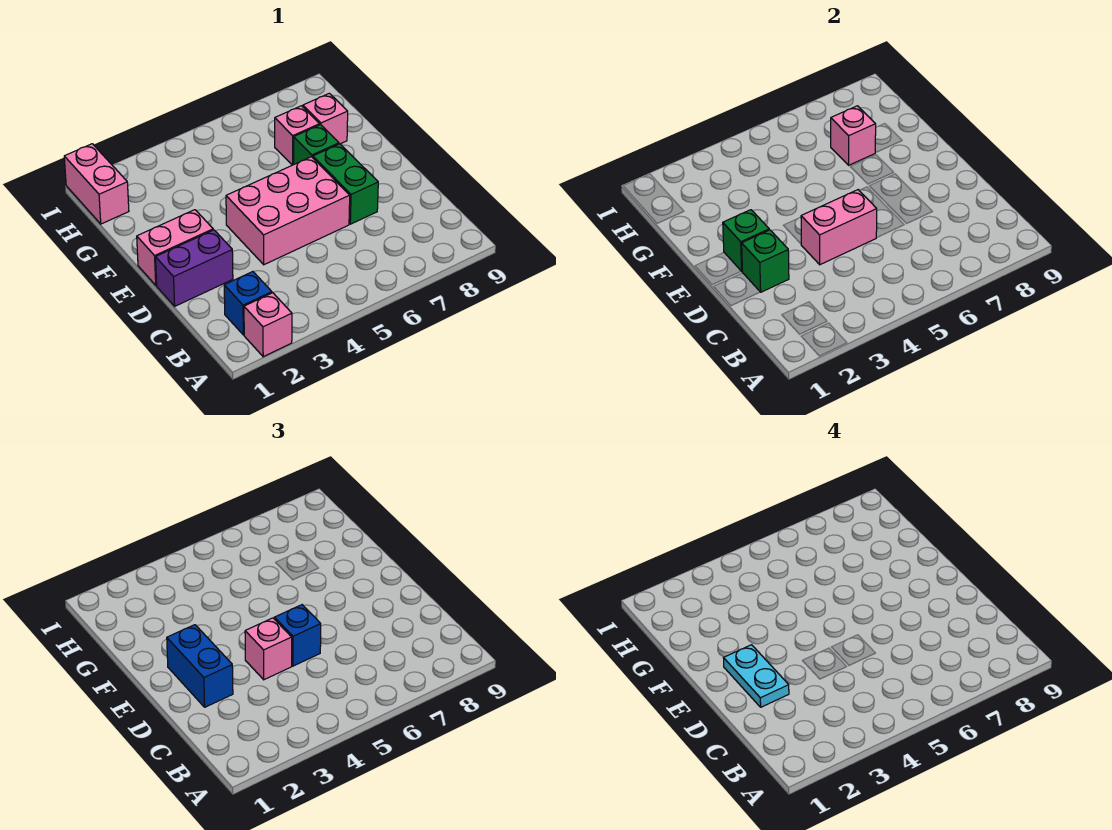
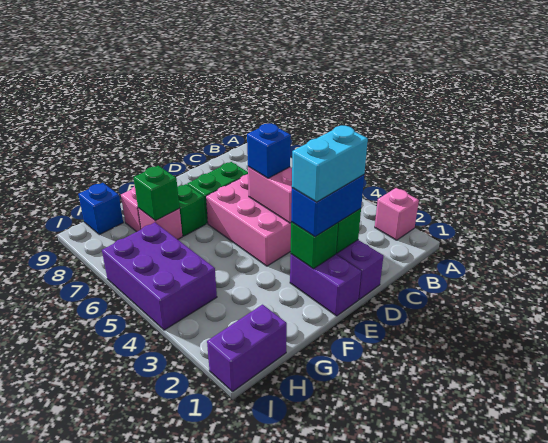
blue brick B2 level 1 -> blue brick H9 level 1
cyan plate D2:E2 level 4 -> cyan brick D2:E2 level 4
pink brick D4 level 3 -> none
pink brick E1:E2 level 1 -> purple brick E1:E2 level 1
pink brick G7 level 2 -> green brick G7 level 2
pink brick H1:I1 level 1 -> purple brick H1:I1 level 1
none -> purple brick H4:I6 level 1

